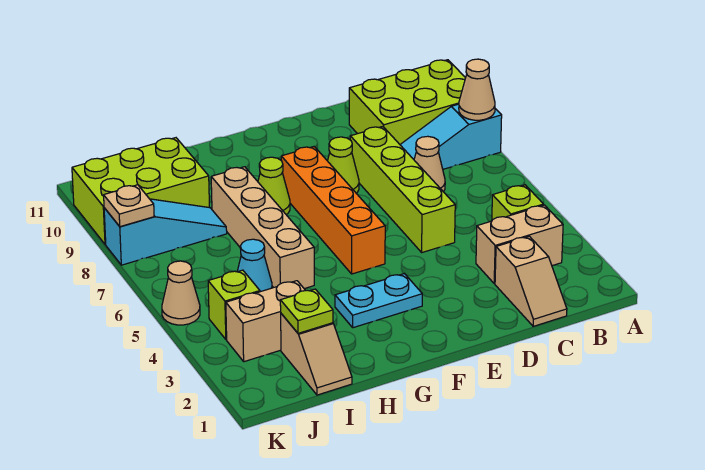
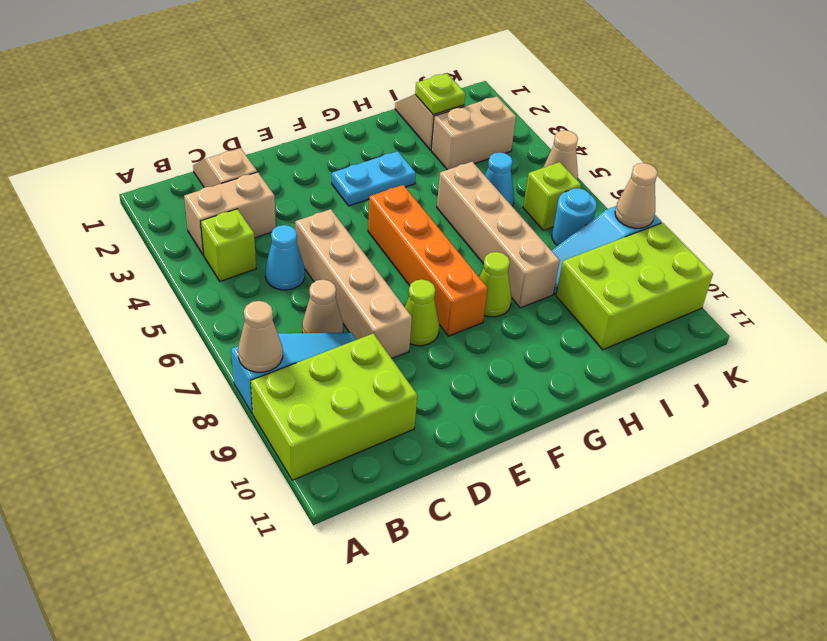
none -> cyan cone C5 level 1
lime brick D5:D8 level 1 -> tan brick D5:D8 level 1
lime brick J4 level 1 -> lime brick J6 level 1
none -> cyan round brick J7 level 1
tan plate K8 level 2 -> tan cone K8 level 2

